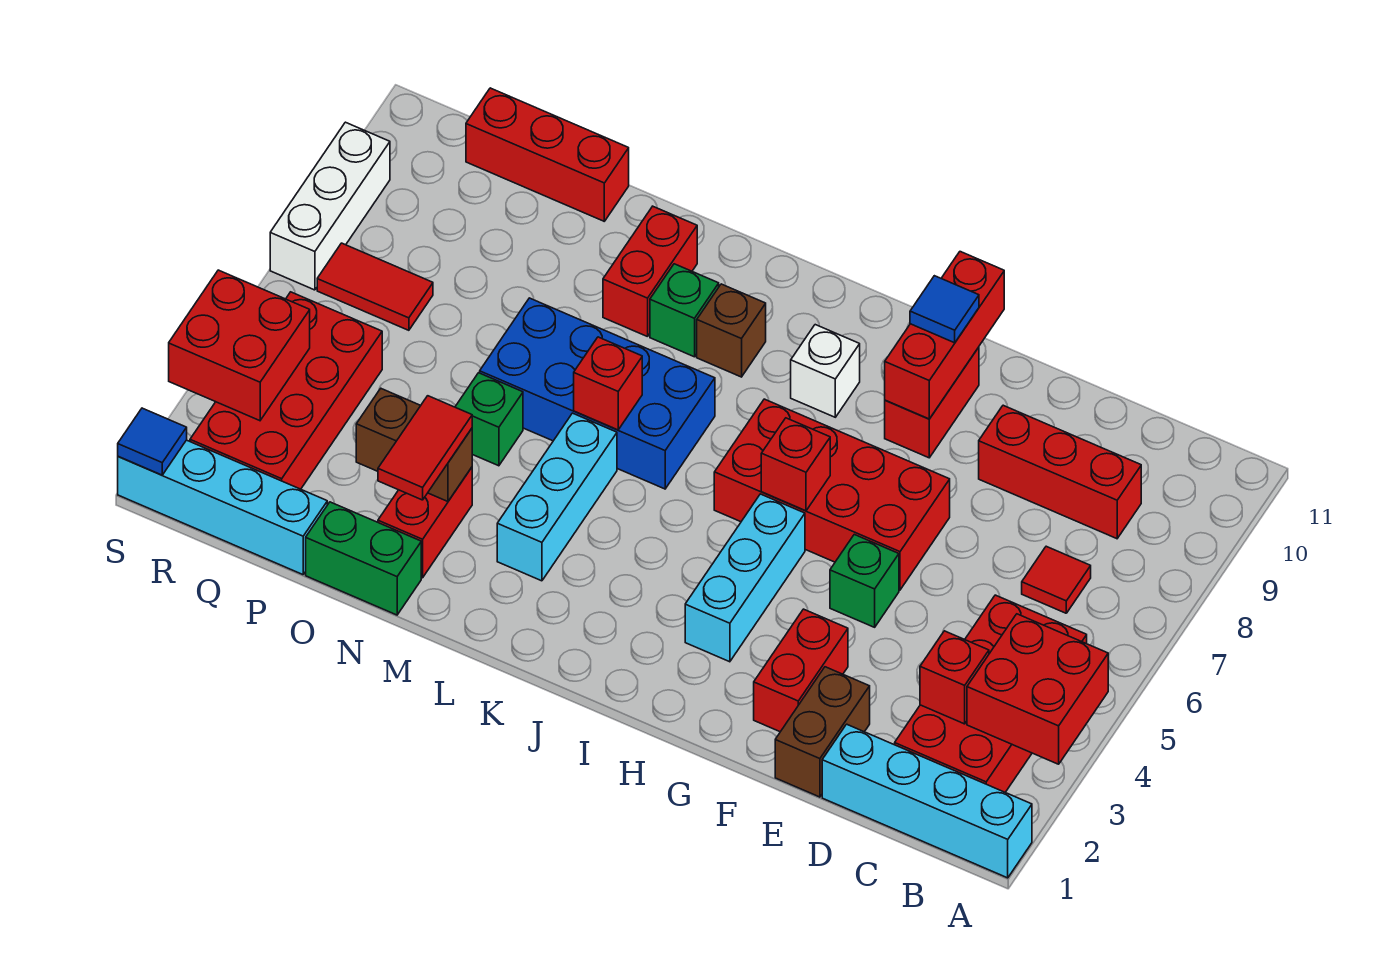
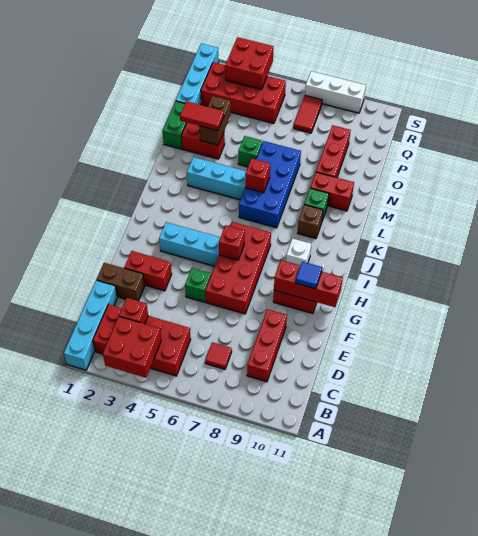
red brick O11:Q11 level 1 -> red brick N9:P9 level 1
blue tile S1 level 2 -> none

